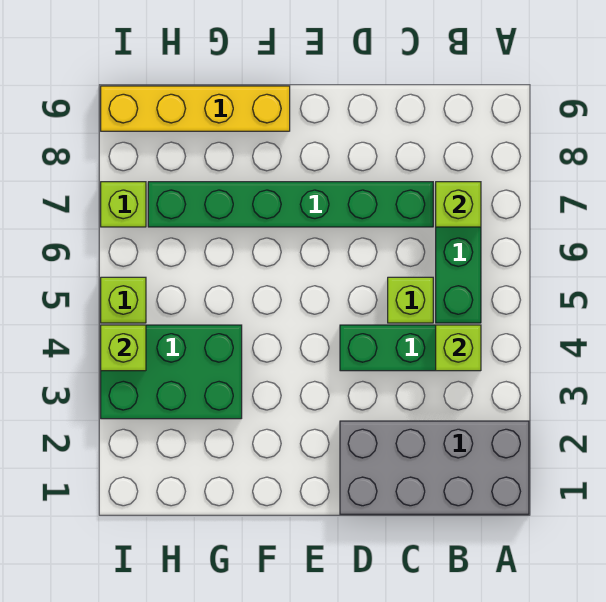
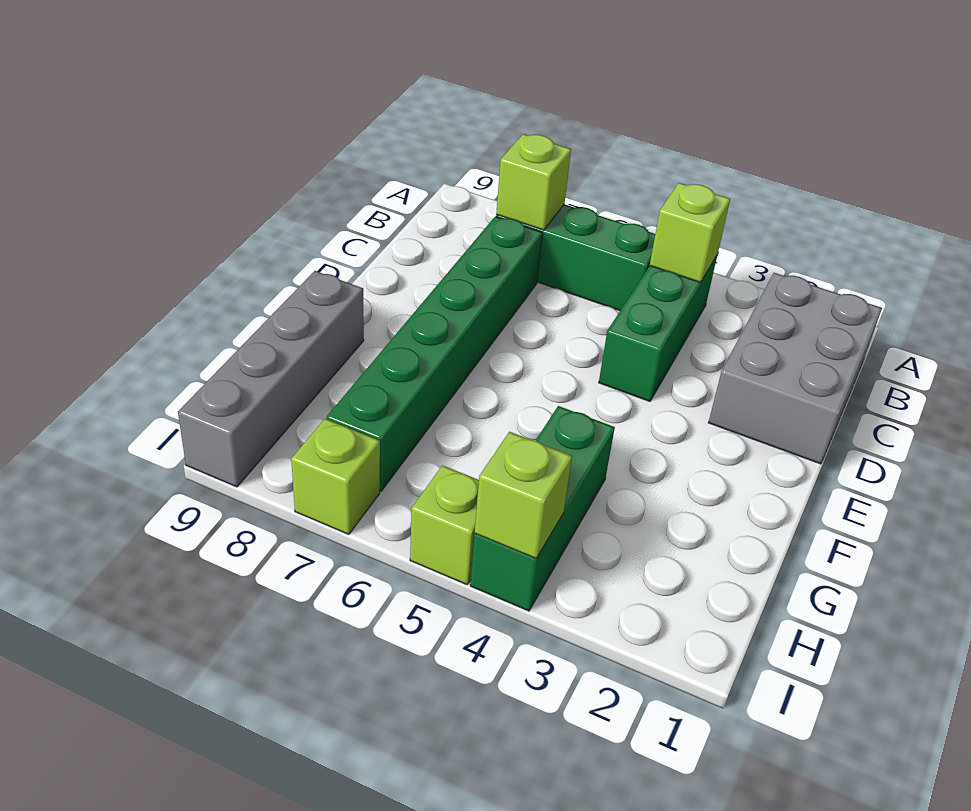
grey brick A1:D2 level 1 -> grey brick B1:D2 level 1
lime brick C5 level 1 -> none
yellow brick F9:I9 level 1 -> grey brick F9:I9 level 1
green brick G3:I4 level 1 -> green brick G4:I4 level 1

